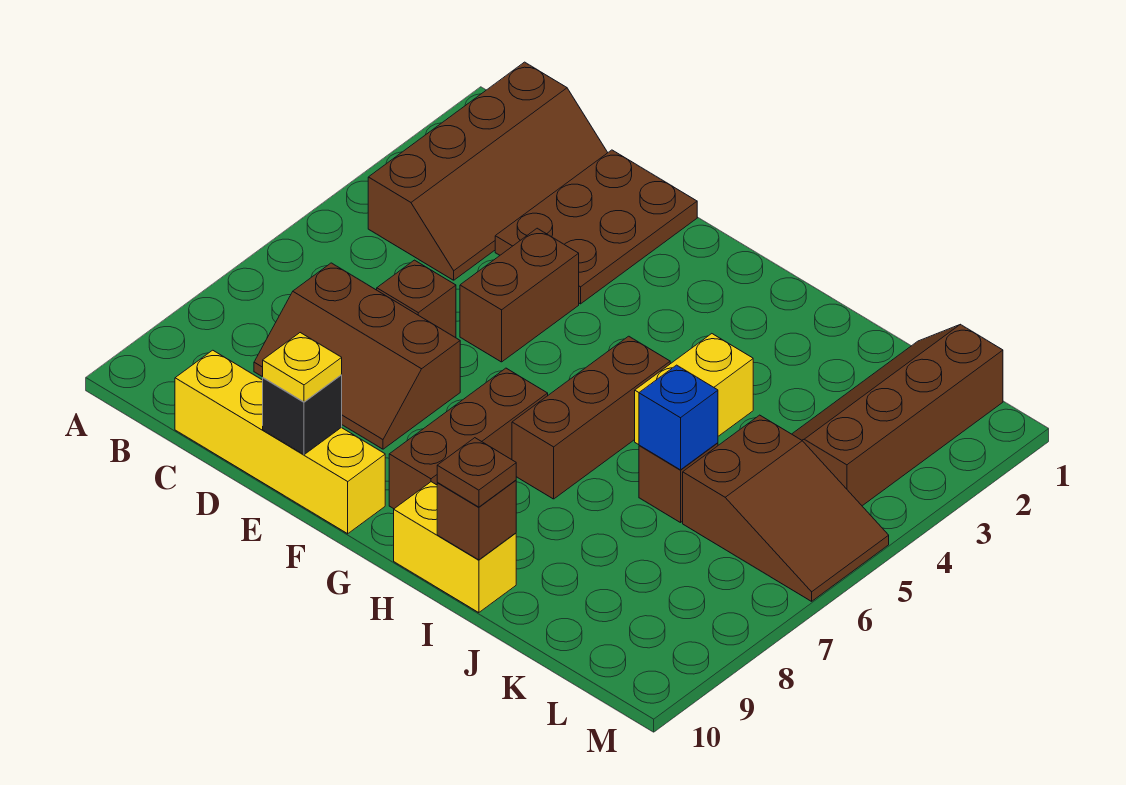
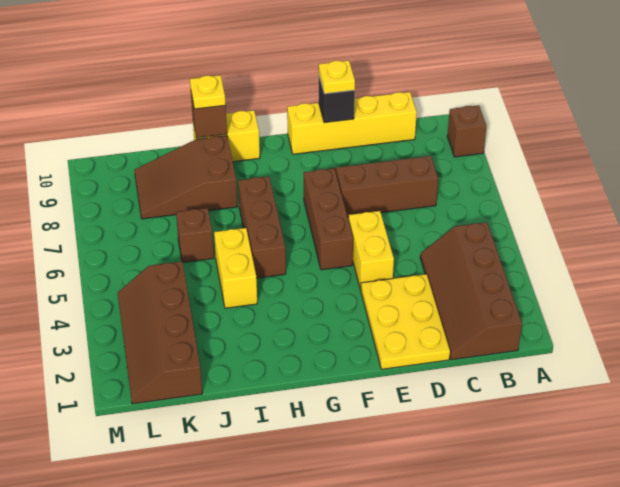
brown plate D1:E3 level 1 -> yellow plate D1:E3 level 1
brown brick D6 level 1 -> brown brick A9 level 1
brown brick E4:E5 level 1 -> yellow brick E4:E5 level 1
brown brick G7:G9 level 1 -> brown brick F5:F7 level 1
brown plate I10 level 3 -> yellow plate I10 level 3
blue brick J6 level 2 -> none
brown slope K1:L4 level 1 top L -> brown slope K1:L4 level 1 top K
brown slope K5:M6 level 1 top K -> brown slope I8:K9 level 1 top I

